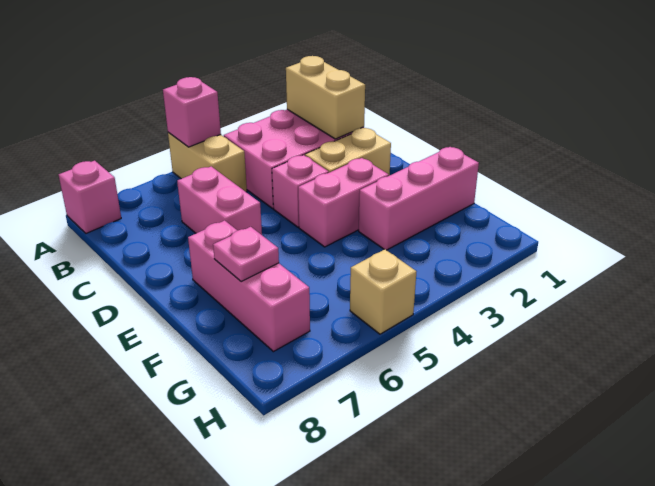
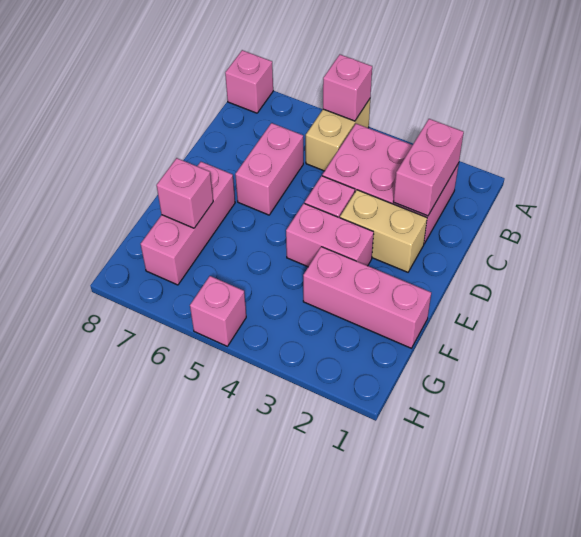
tan brick B2:C2 level 2 -> pink brick B2:C2 level 2
pink plate F7 level 2 -> pink brick F7 level 2
tan brick H5 level 1 -> pink brick H5 level 1

